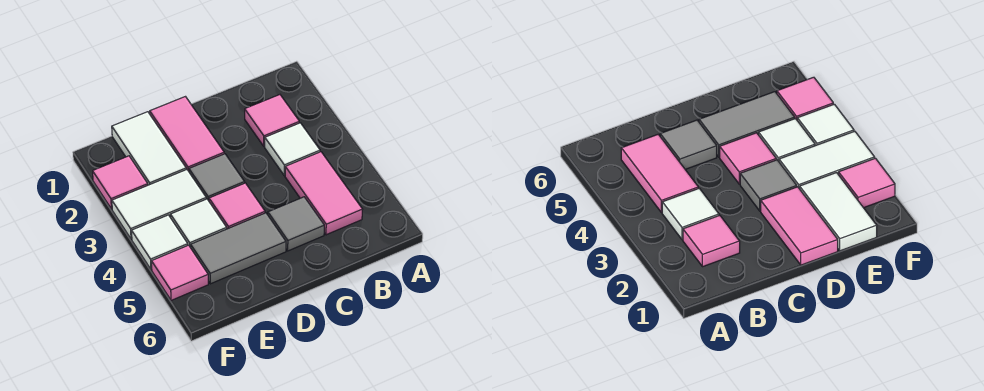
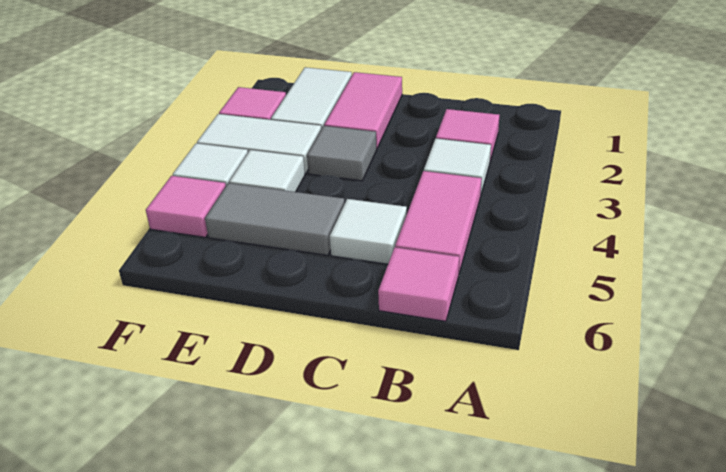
grey tile C5 level 1 -> white tile C5 level 1
pink tile D4 level 1 -> pink tile B6 level 1

